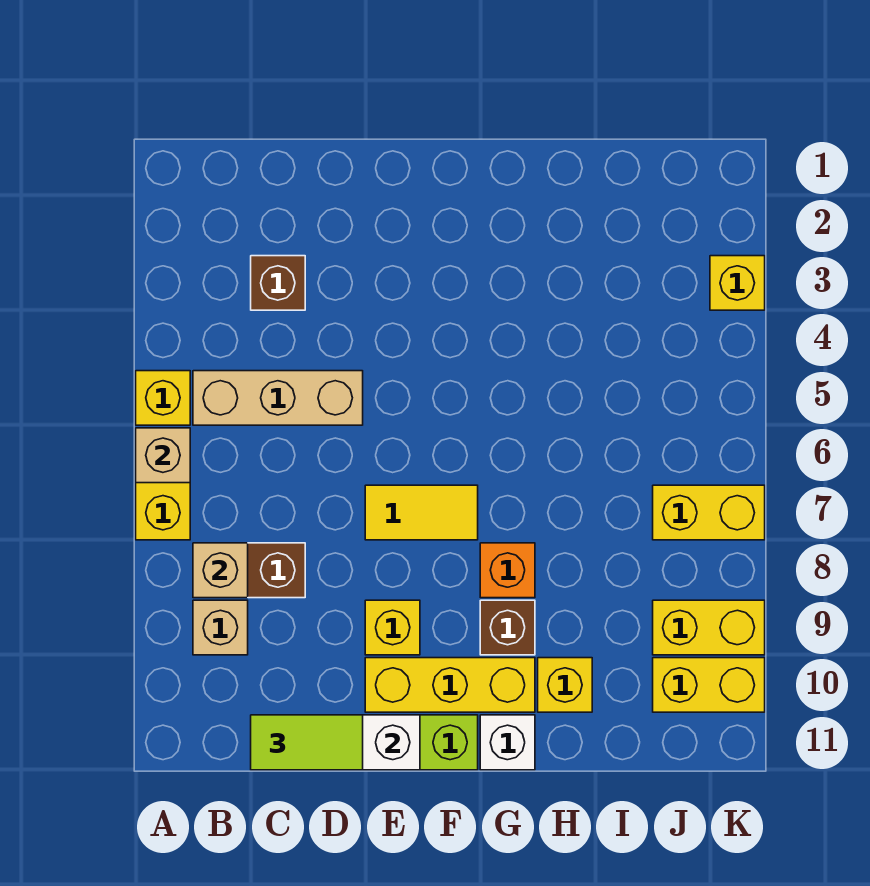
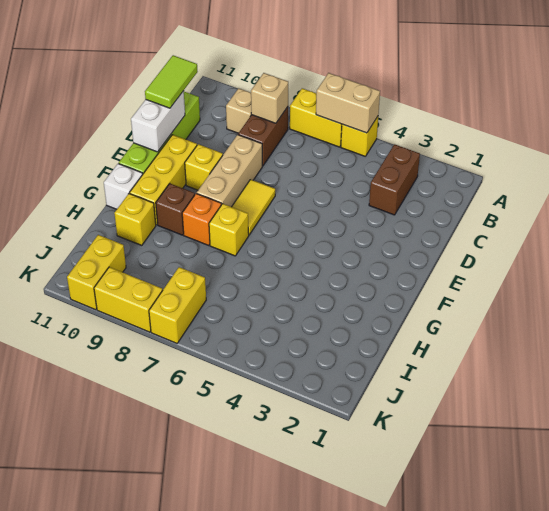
tan brick A6 level 2 -> tan brick A5:A6 level 2
tan brick B5:D5 level 1 -> tan brick D8:F8 level 1
brown brick C3 level 1 -> brown brick B3:C3 level 1
yellow brick J9:K9 level 1 -> yellow brick K8:K9 level 1
yellow brick K3 level 1 -> yellow brick G7 level 1

